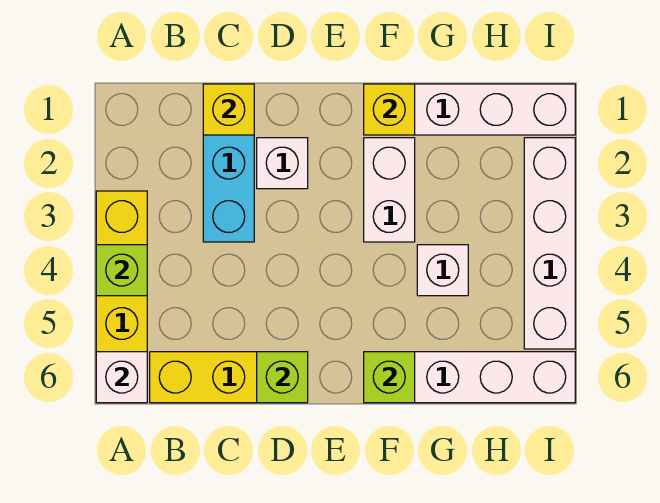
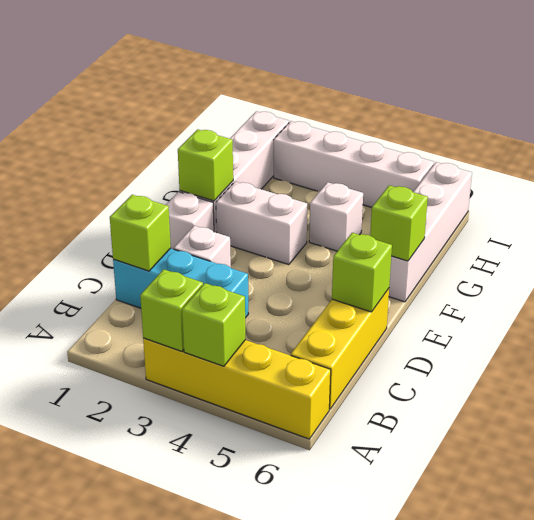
none -> lime brick A3 level 2
white brick A6 level 2 -> white brick E1 level 1
yellow brick C1 level 2 -> lime brick C1 level 2
yellow brick F1 level 2 -> lime brick F1 level 2

